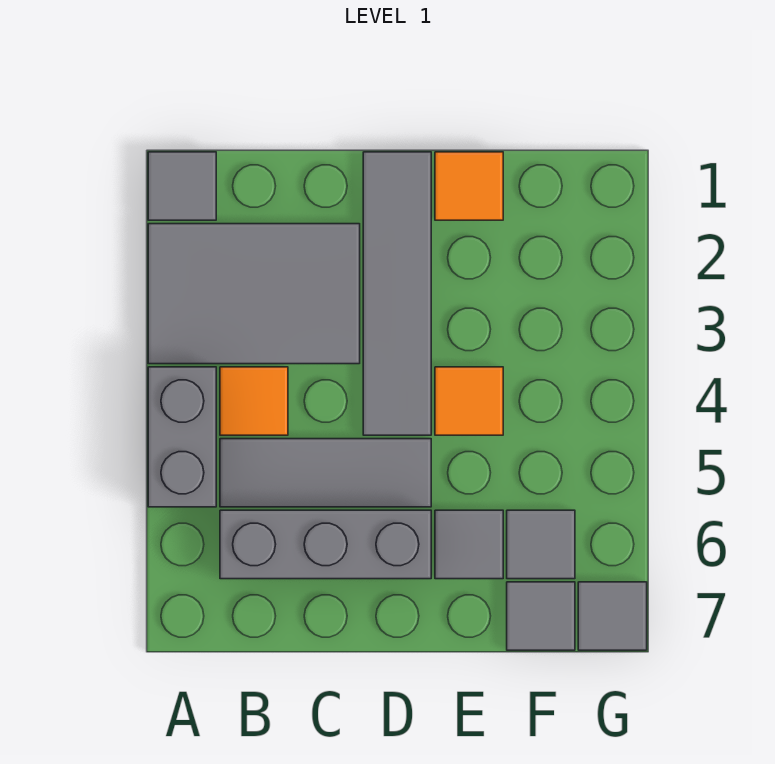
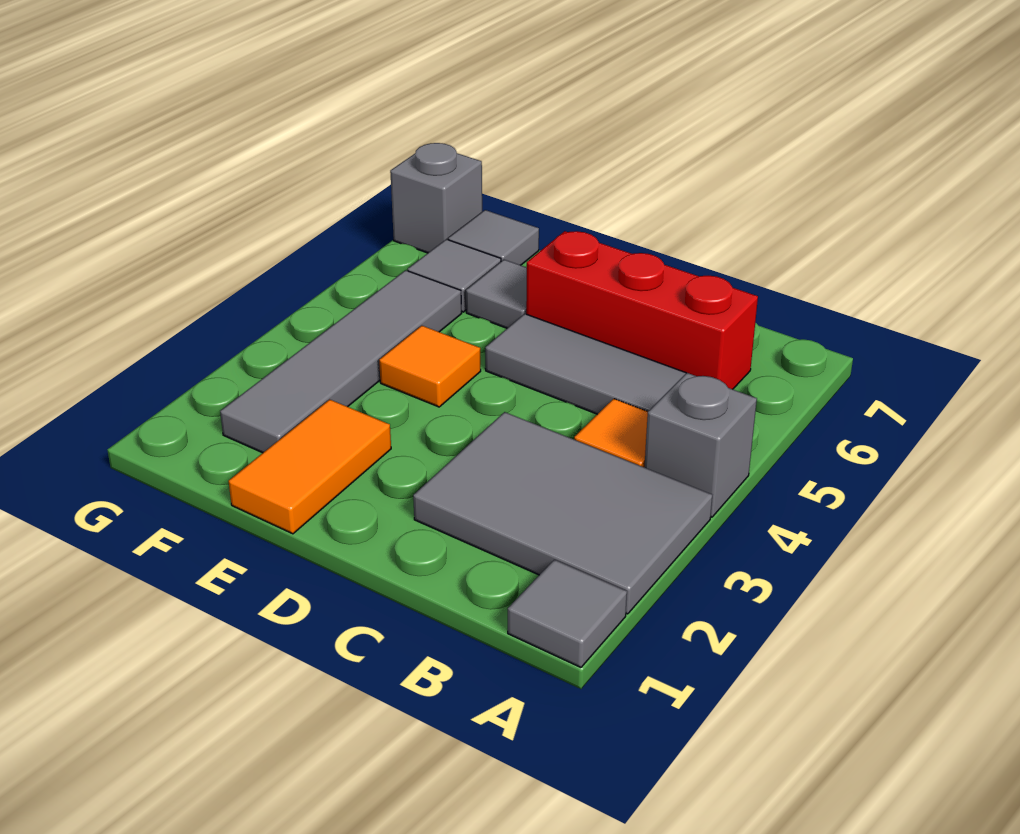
grey brick A4:A5 level 1 -> grey brick A4 level 1
grey brick B6:D6 level 1 -> red brick B6:D6 level 1
grey tile D1:D4 level 1 -> grey tile F2:F5 level 1
orange tile E1 level 1 -> orange tile E1:E2 level 1
grey tile G7 level 1 -> grey brick G7 level 1

